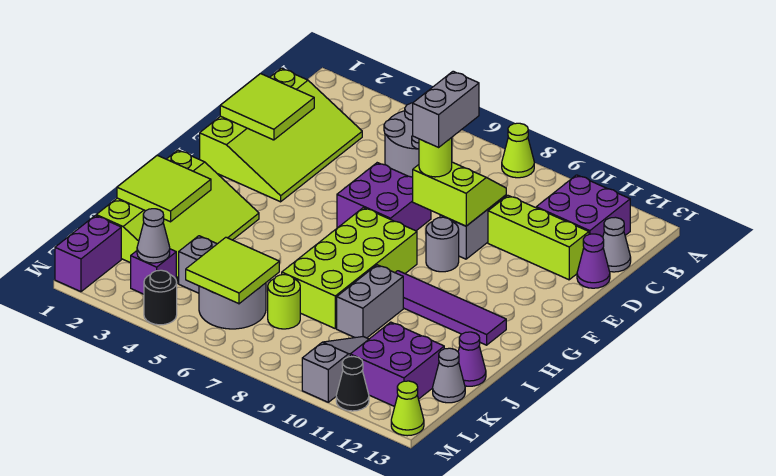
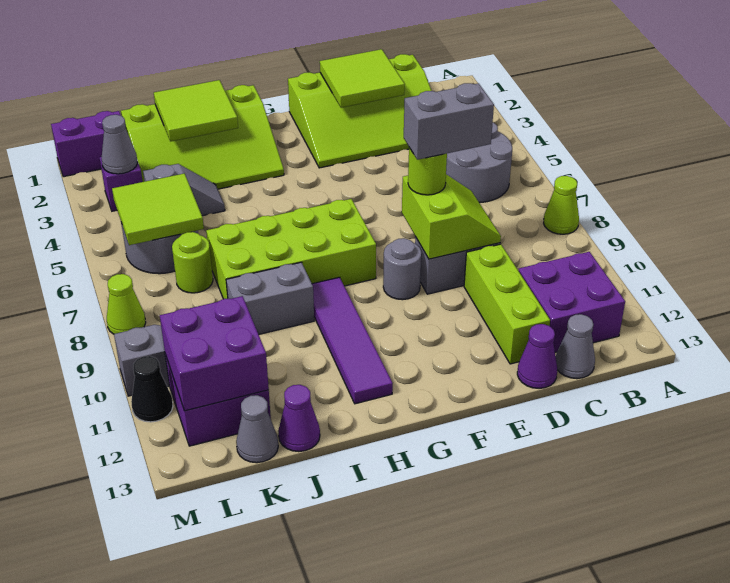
purple brick E6:F7 level 1 -> purple brick K11:L12 level 2
black round brick M4 level 1 -> none
lime cone M13 level 1 -> lime cone M8 level 1

